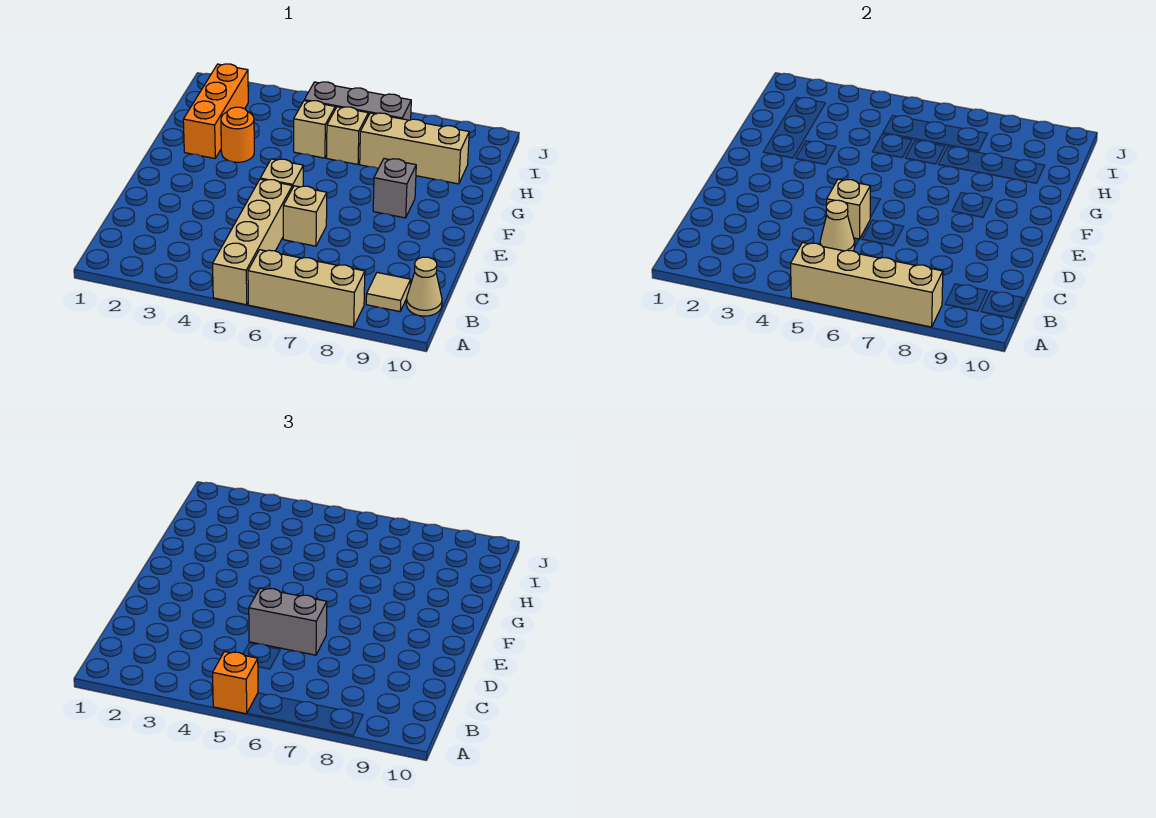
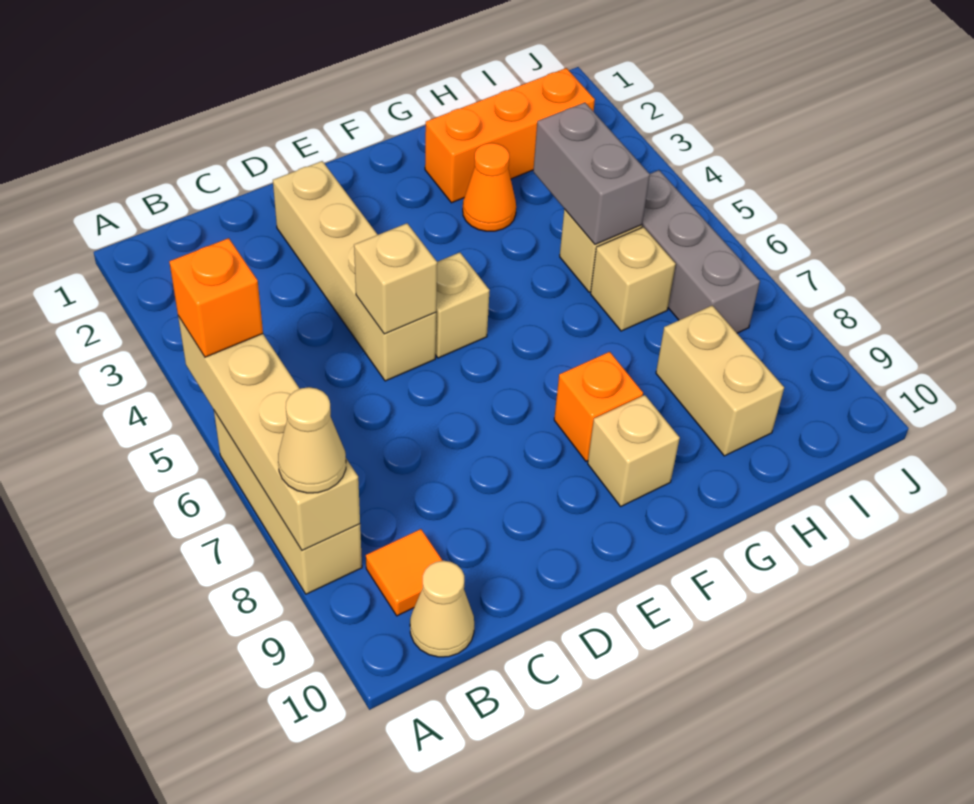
tan brick A5:D5 level 1 -> tan brick D2:D5 level 1
tan tile B9 level 1 -> orange tile B9 level 1
tan cone C5 level 2 -> tan cone A8 level 3
grey brick D5:D6 level 3 -> grey brick H4:H5 level 2
tan brick D6 level 1 -> tan brick F9 level 1
grey brick F8 level 1 -> orange brick F8 level 1
orange round brick G3 level 1 -> orange cone G3 level 1
tan brick H7:H9 level 1 -> tan brick H8:H9 level 1

